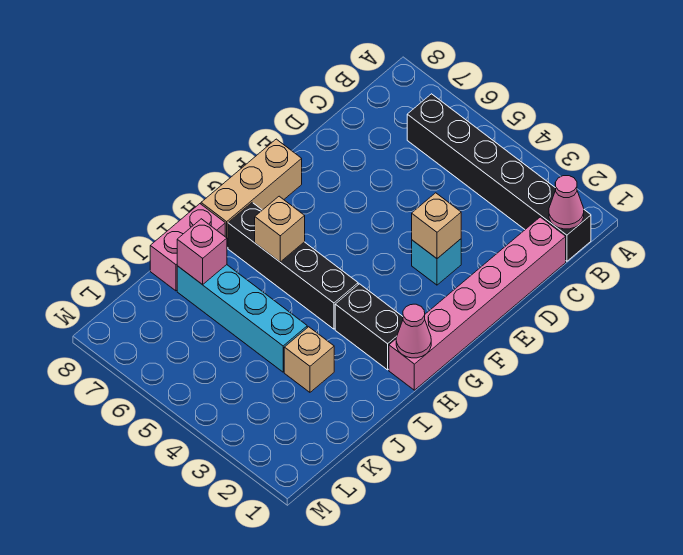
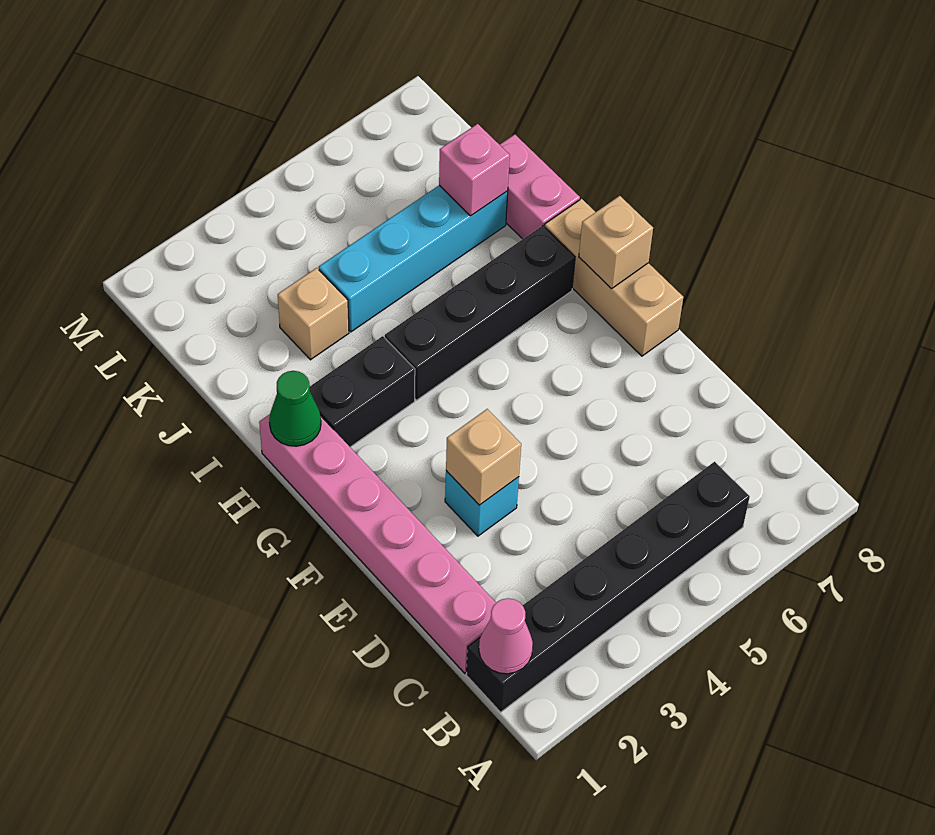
pink cone H1 level 2 -> green cone H1 level 2
tan brick H6 level 2 -> tan brick G8 level 2

